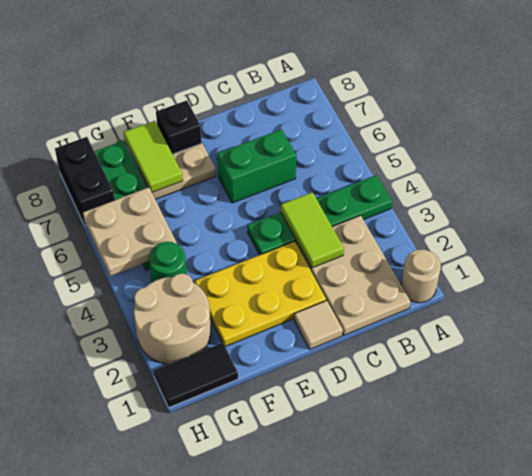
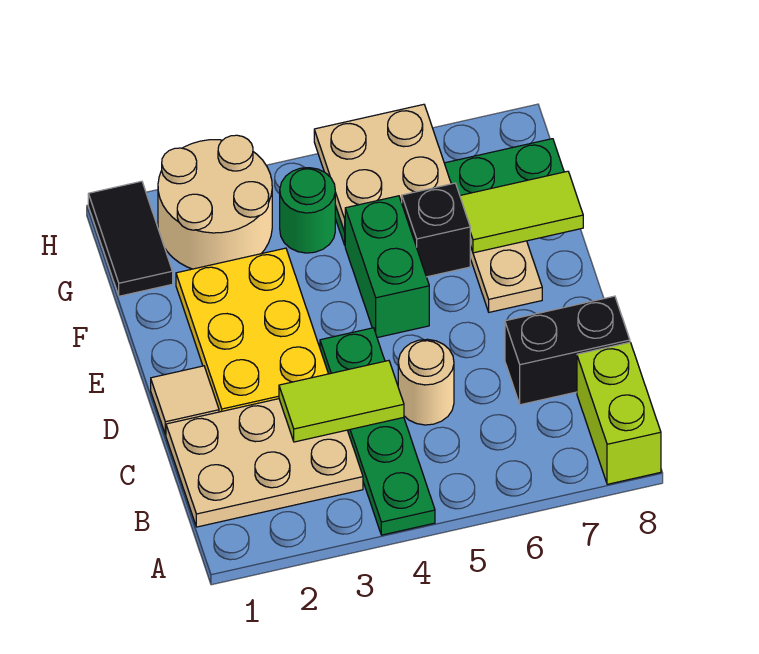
tan round brick A1 level 1 -> tan round brick C5 level 1
none -> lime brick A8:B8 level 1
green brick C6:D6 level 1 -> green brick E5:F5 level 1
black brick E8 level 1 -> black brick F6 level 1
black brick H7:H8 level 1 -> black brick C7:C8 level 1

